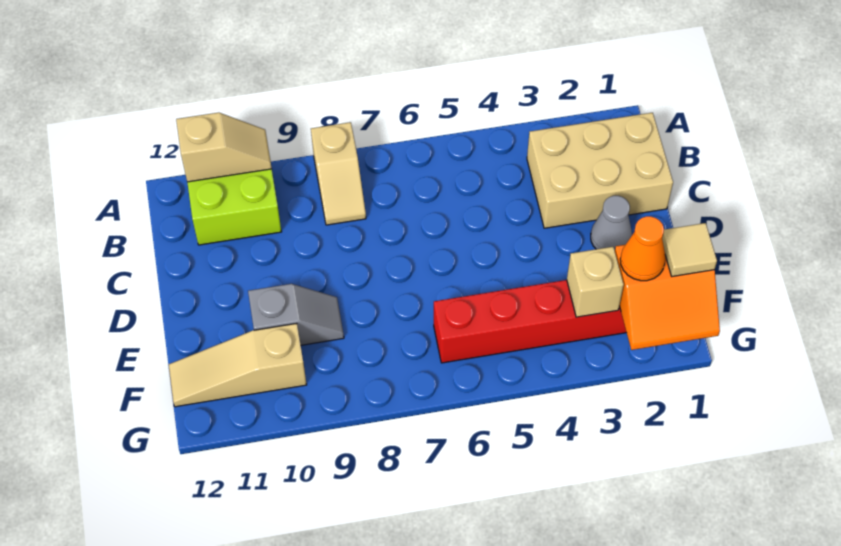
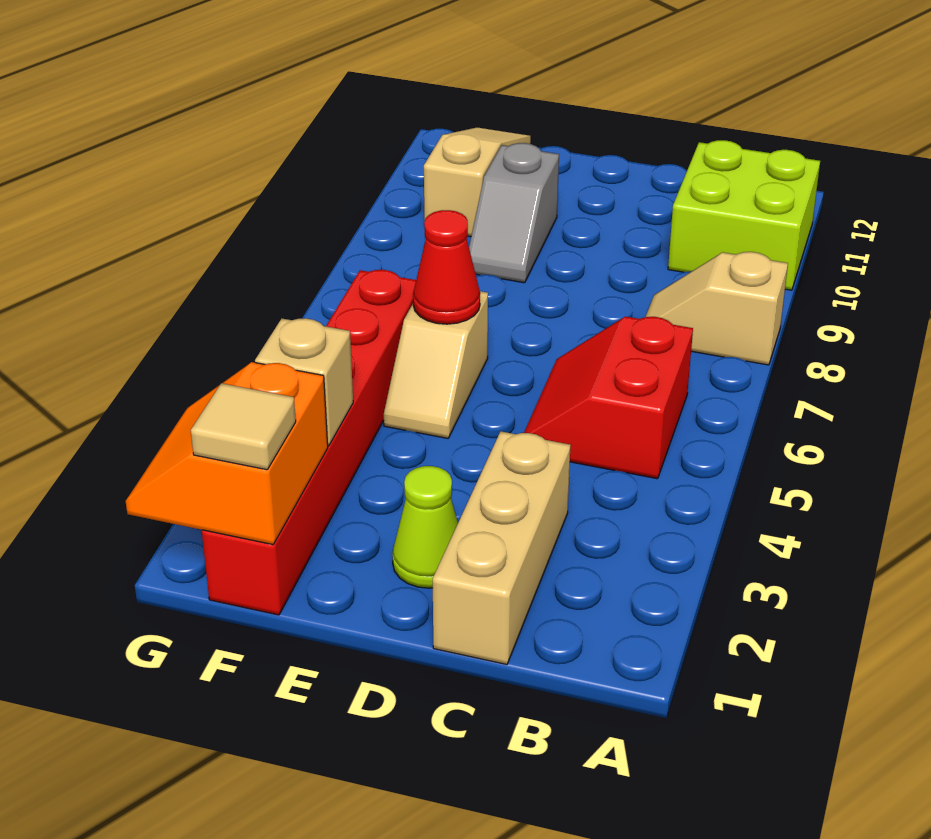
tan slope A10:A11 level 2 top 11 -> tan slope E5:E6 level 1 top 6
tan brick B1:C3 level 1 -> tan brick C1:C3 level 1
none -> red slope B5:C6 level 1 top B
grey cone D2 level 1 -> lime cone D2 level 1
none -> red cone E6 level 2
orange cone F2 level 3 -> none

